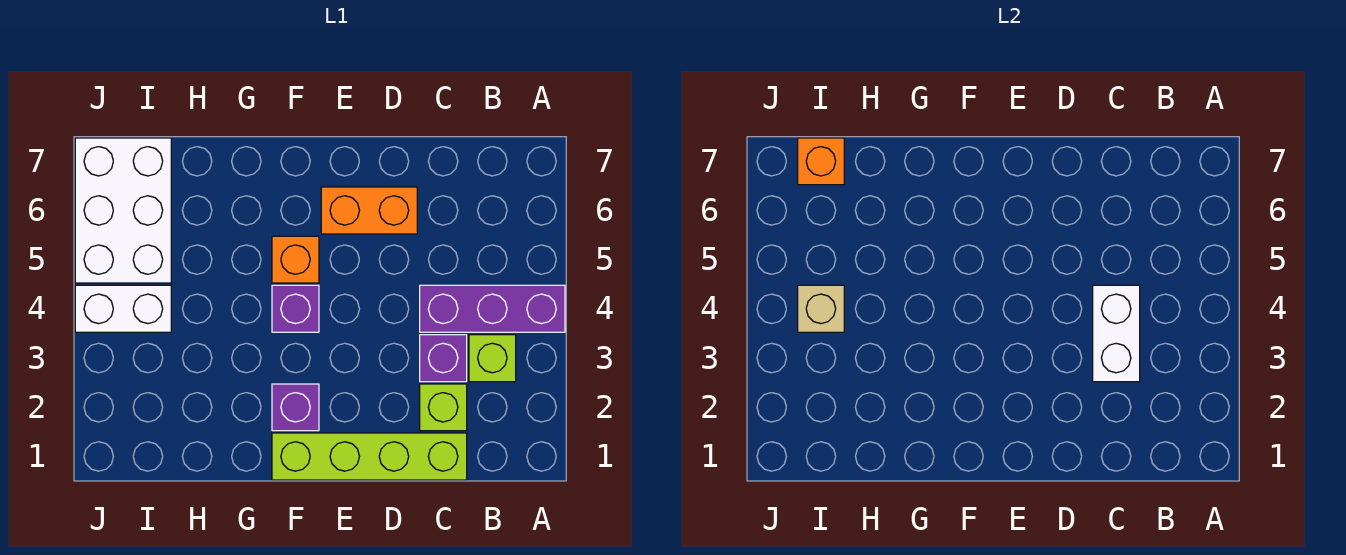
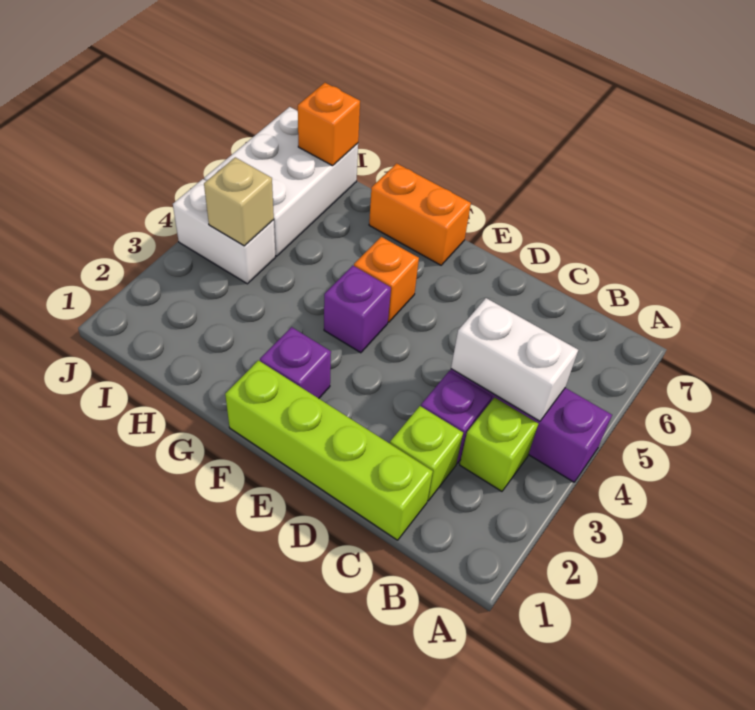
white brick C3:C4 level 2 -> white brick B4:C4 level 2
orange brick D6:E6 level 1 -> orange brick F7:G7 level 1

